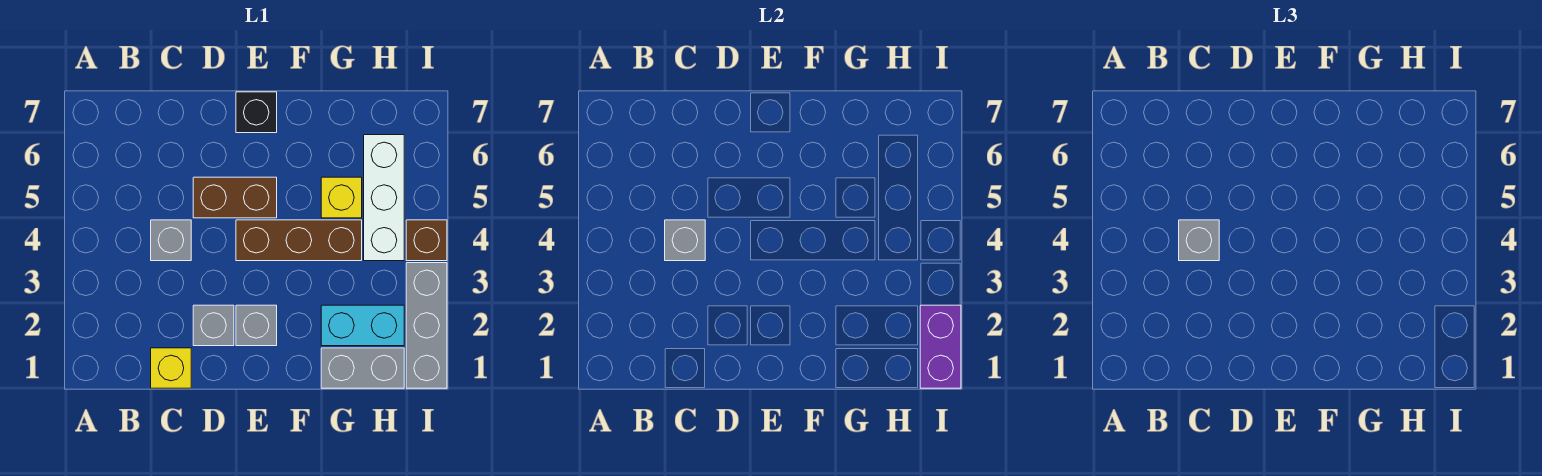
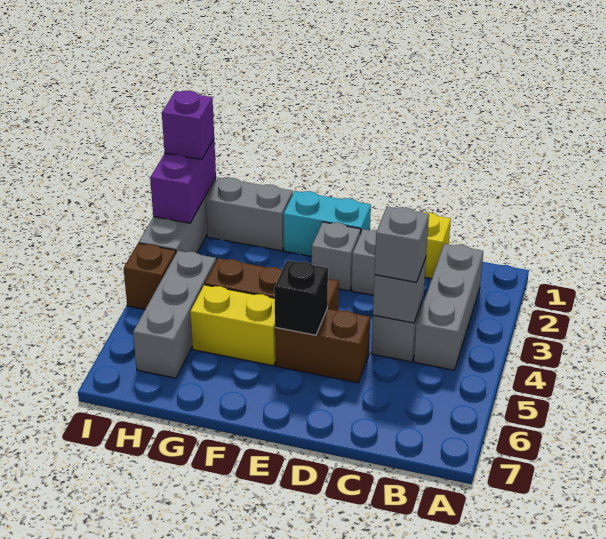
none -> grey brick B2:B4 level 1
black brick E7 level 1 -> black brick E5 level 2
cyan brick G2:H2 level 1 -> cyan brick E1:F1 level 1
yellow brick G5 level 1 -> yellow brick F5:G5 level 1
white brick H4:H6 level 1 -> grey brick H4:H6 level 1
none -> purple brick I1 level 3

